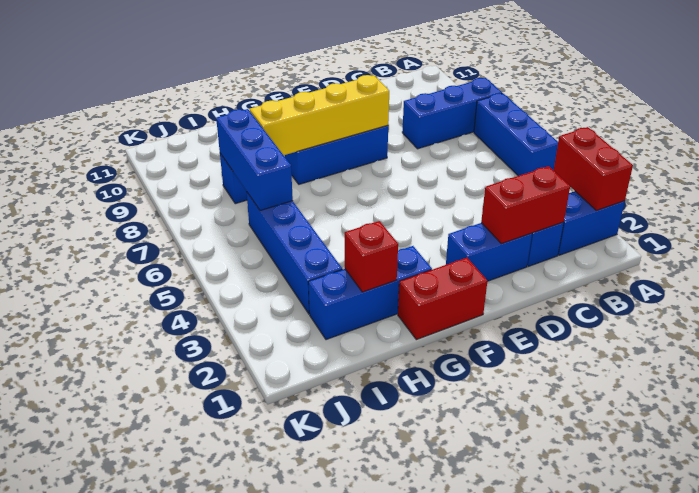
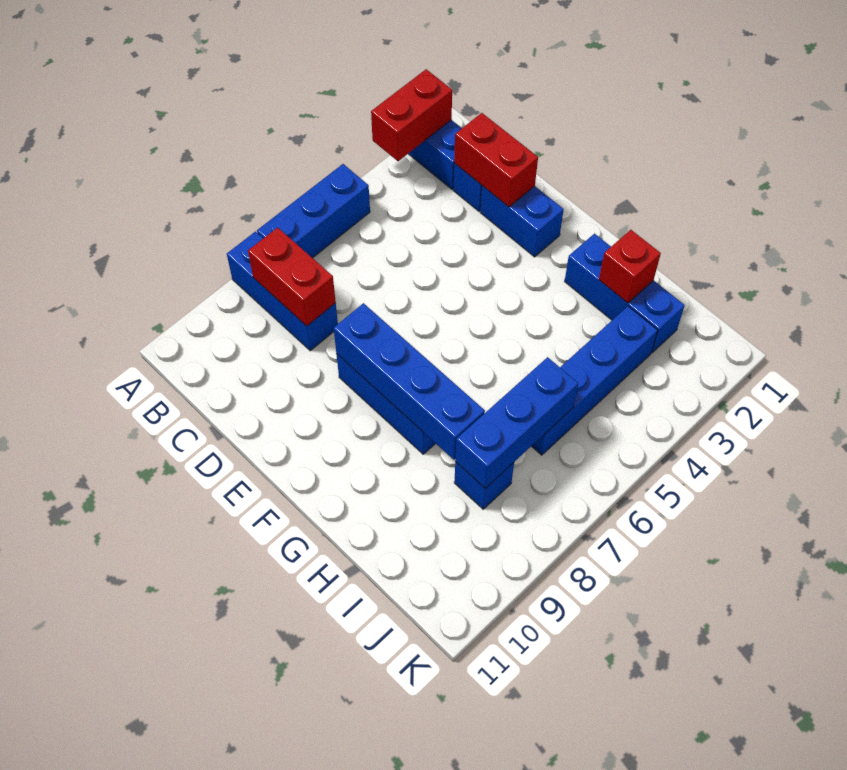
yellow brick E8:H8 level 2 -> blue brick E8:H8 level 2
red brick F1:G1 level 1 -> red brick B8:C8 level 2

